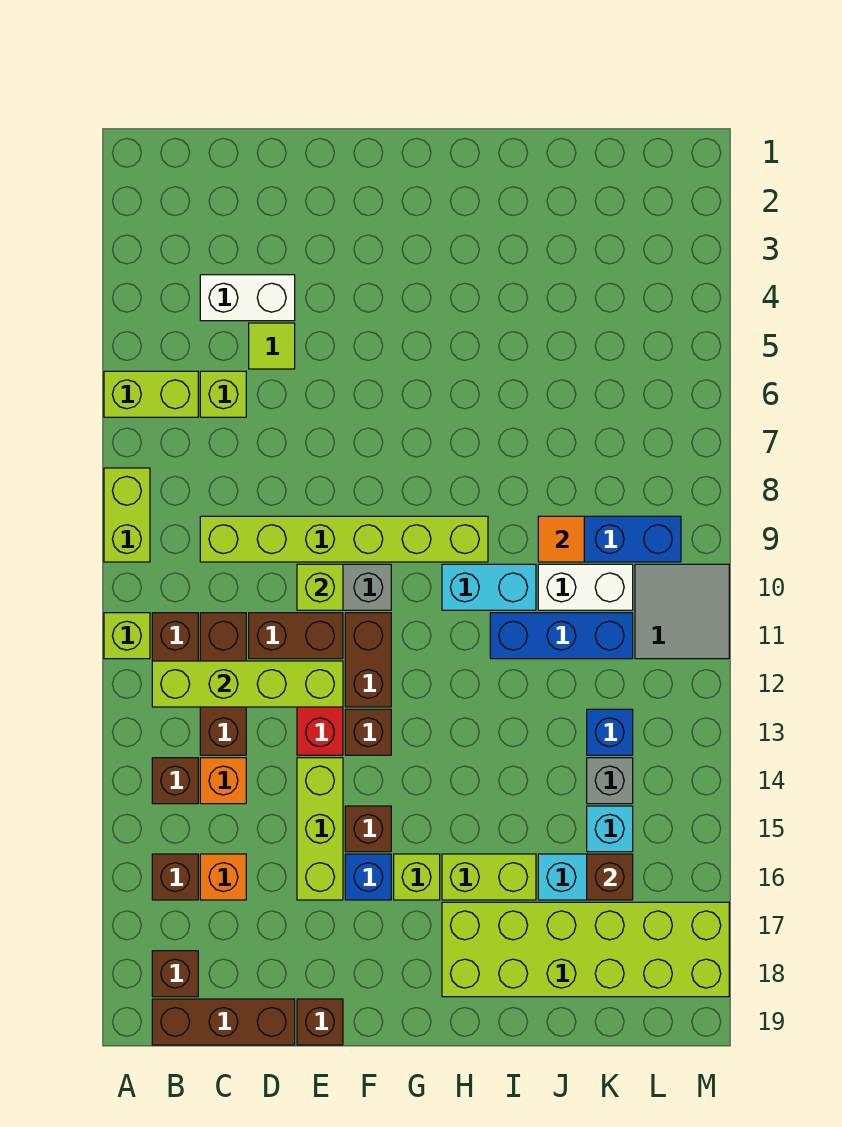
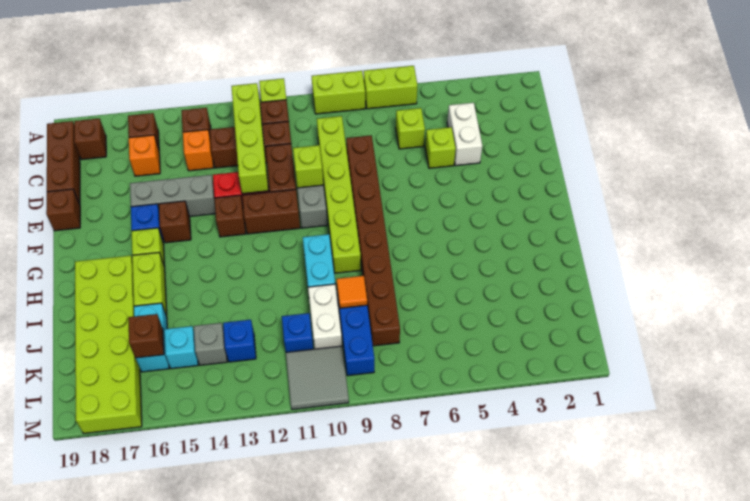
lime brick A6:B6 level 1 -> lime brick A6:A7 level 1
lime tile D5 level 1 -> lime brick D5 level 1
none -> brown brick D8:K8 level 1
lime brick E14:E16 level 1 -> grey brick E14:E16 level 1
blue brick I11:K11 level 1 -> blue brick K11 level 1

